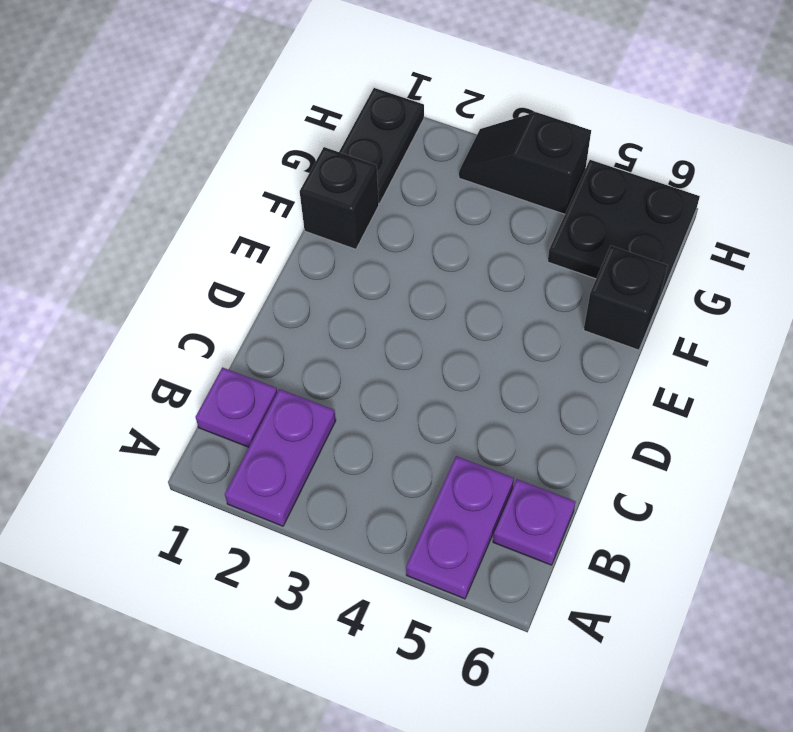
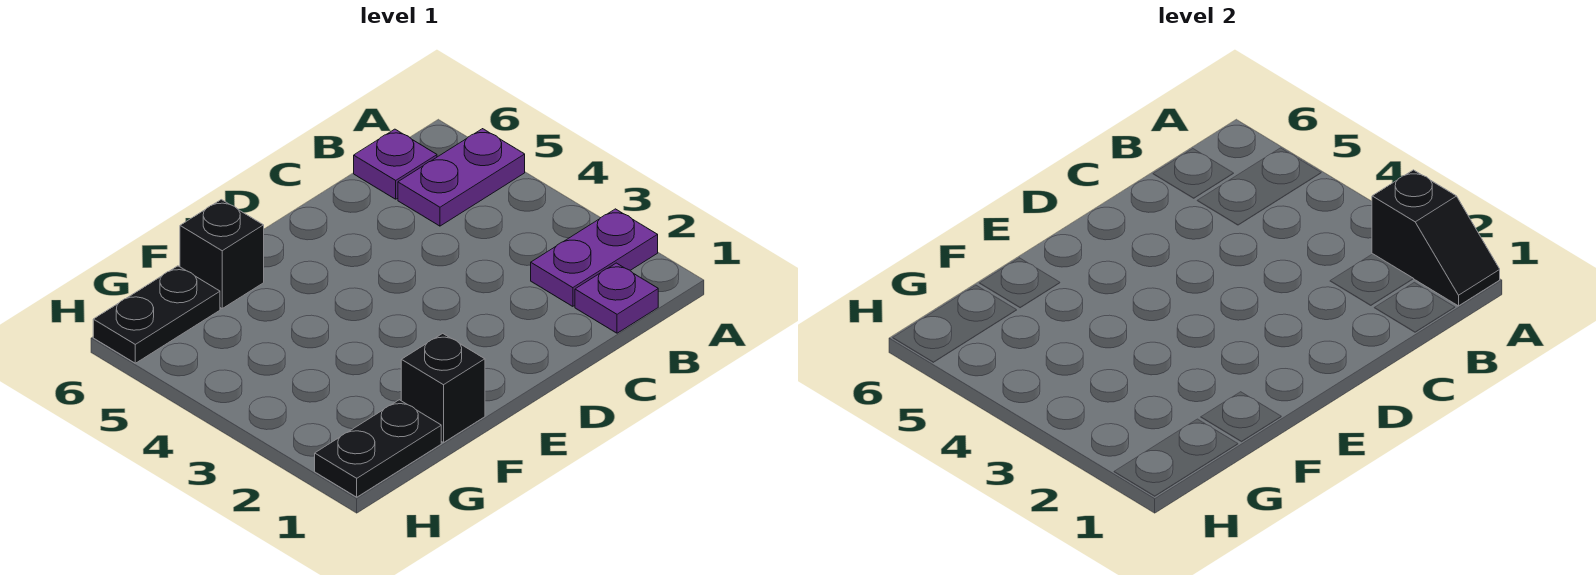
black plate G5:H6 level 1 -> black plate G6:H6 level 1
black slope H3:H4 level 1 top 4 -> black slope A1:A2 level 2 top 2

